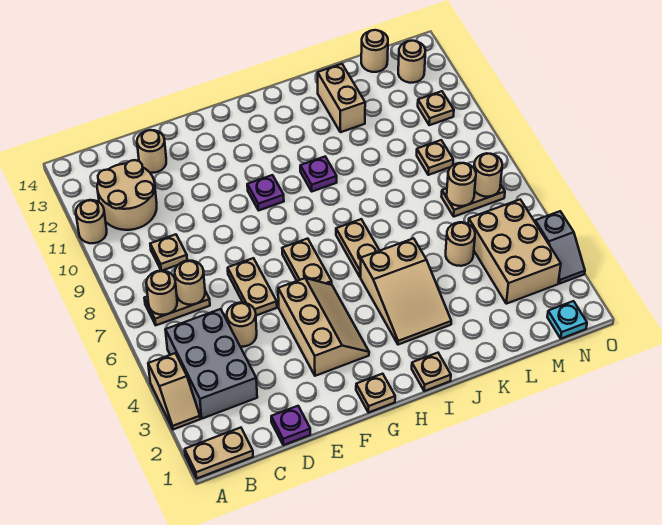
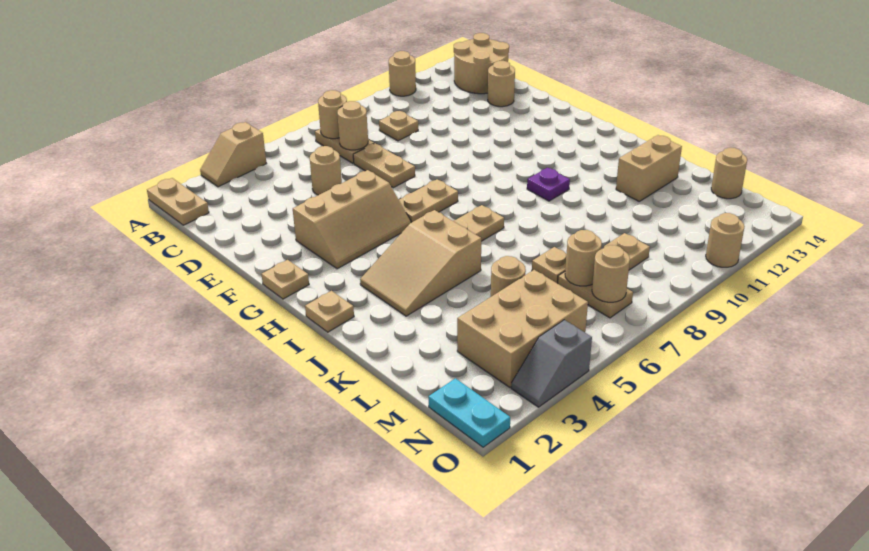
grey brick B3:C5 level 1 -> none
tan round brick B11:C12 level 1 -> tan round brick B13:C14 level 1
purple plate D1 level 1 -> none
tan plate E6:E7 level 1 -> tan plate D7:E7 level 1
purple plate G10 level 1 -> none
cyan plate N1 level 1 -> cyan plate N1:O1 level 1
tan plate N11 level 1 -> tan plate L7 level 1
tan round brick N13 level 1 -> tan round brick O11 level 1

